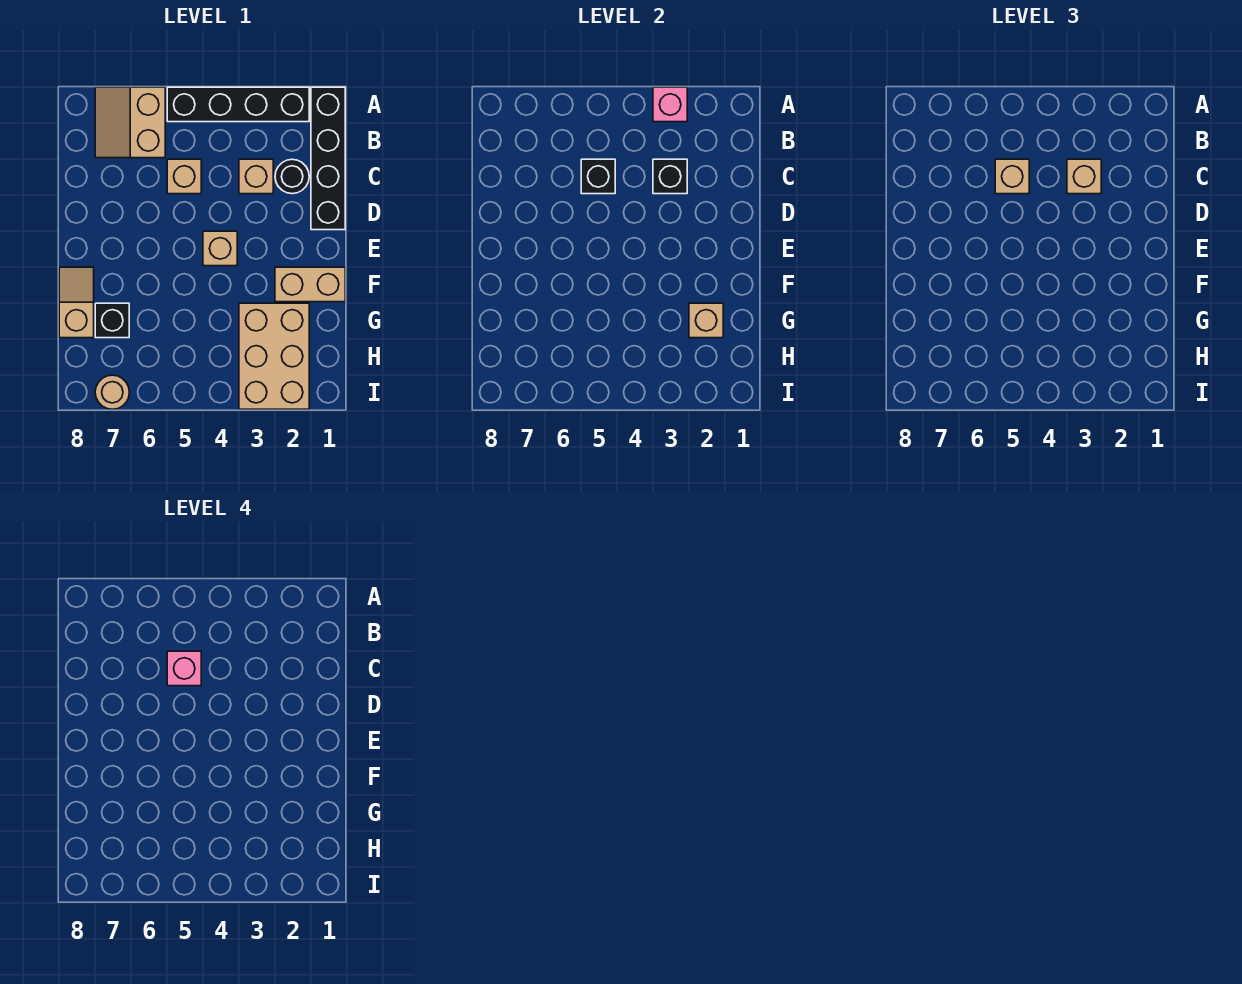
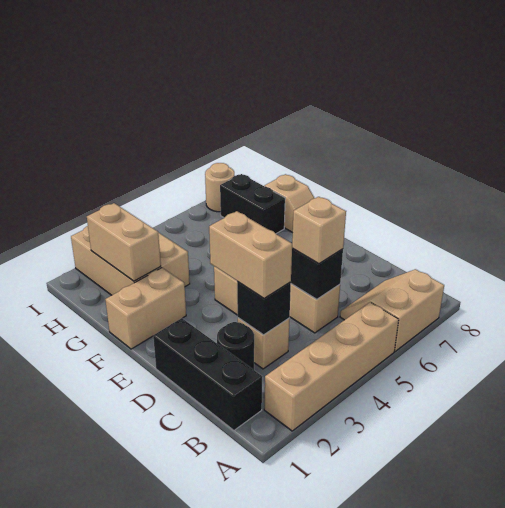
black brick A1:D1 level 1 -> black brick B1:D1 level 1
black brick A2:A5 level 1 -> tan brick A2:A5 level 1
pink brick A3 level 2 -> none
tan slope A6:B7 level 1 top 6 -> tan slope A6:B7 level 1 top A
tan brick C3 level 3 -> tan brick C3:D3 level 3
pink brick C5 level 4 -> none
tan brick G2 level 2 -> tan brick G2:H2 level 2
black brick G7 level 1 -> black brick G7:H7 level 1

